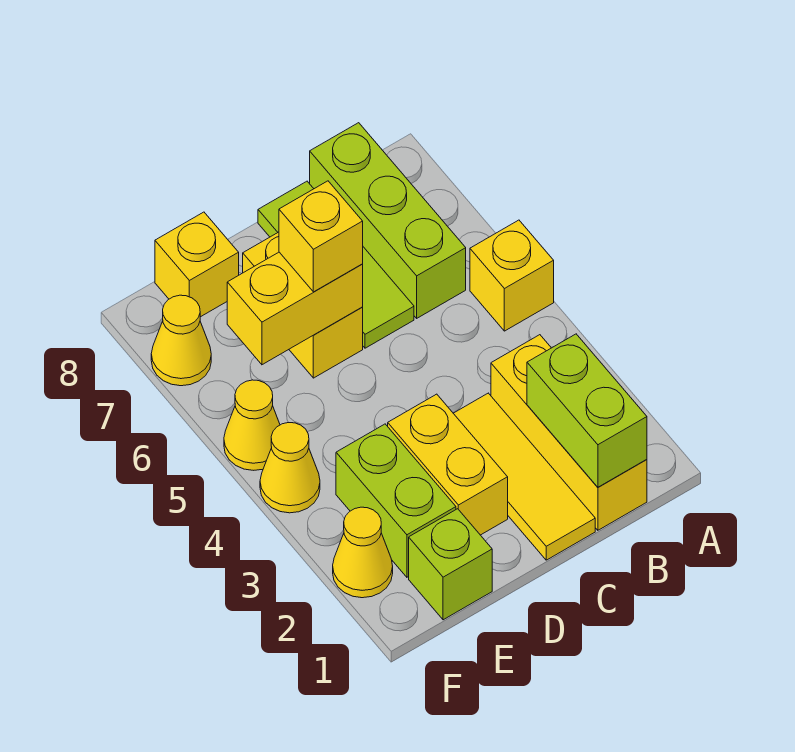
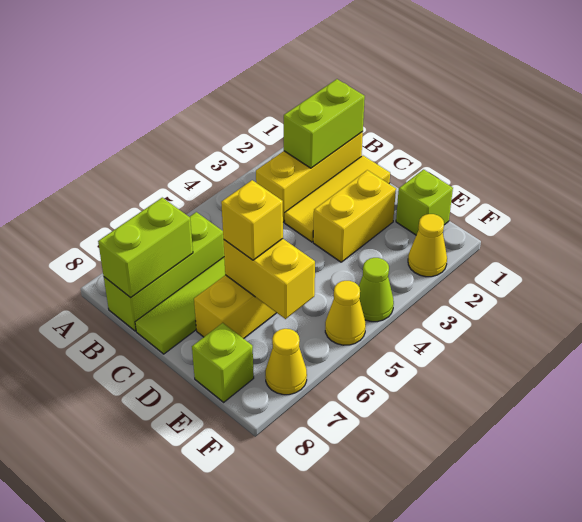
yellow brick A5 level 1 -> none
lime brick E2:E3 level 1 -> lime brick B7:B8 level 2
yellow brick E8 level 1 -> lime brick E8 level 1
yellow cone F4 level 1 -> lime cone F4 level 1

